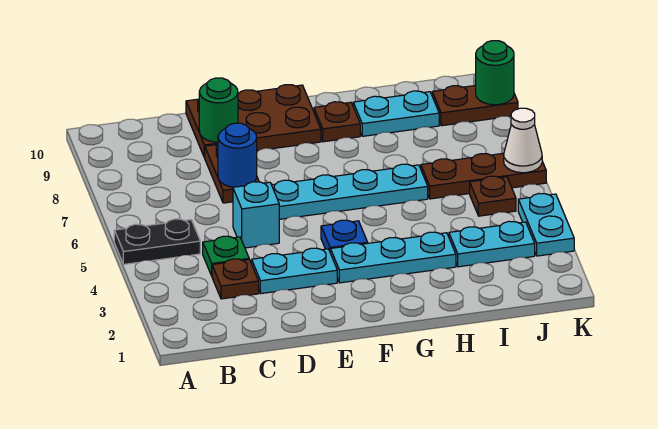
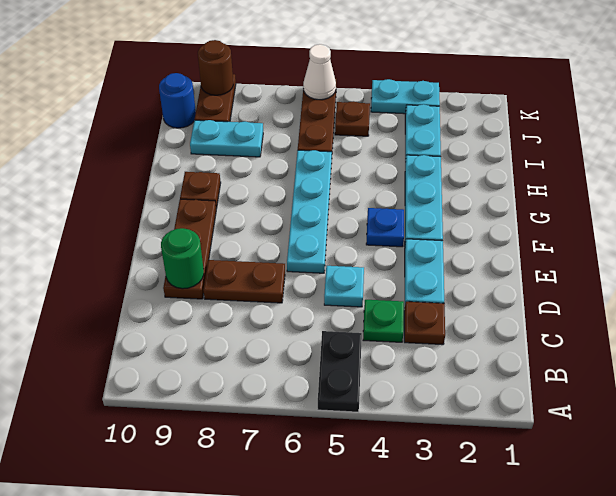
cyan brick D5 level 1 -> cyan plate D5 level 1
blue round brick D7 level 2 -> blue round brick J10 level 1
brown plate D9:F10 level 1 -> brown plate D9:F9 level 1
cyan plate H9:I9 level 1 -> cyan plate I8:I9 level 1
green round brick K9 level 2 -> brown round brick K9 level 2

